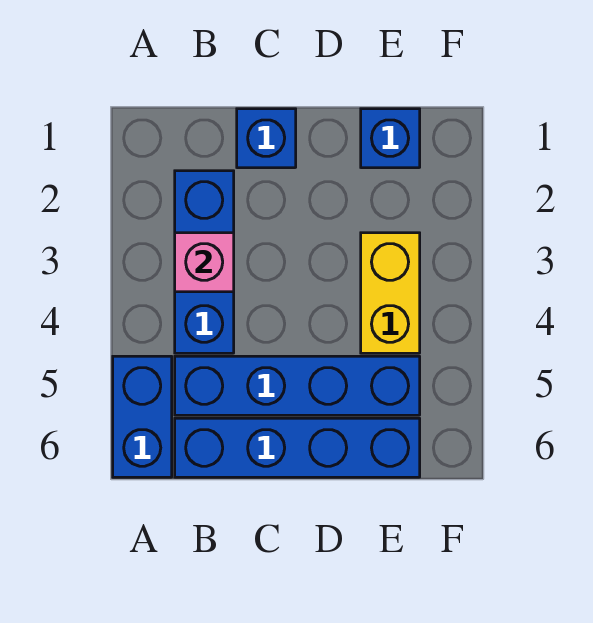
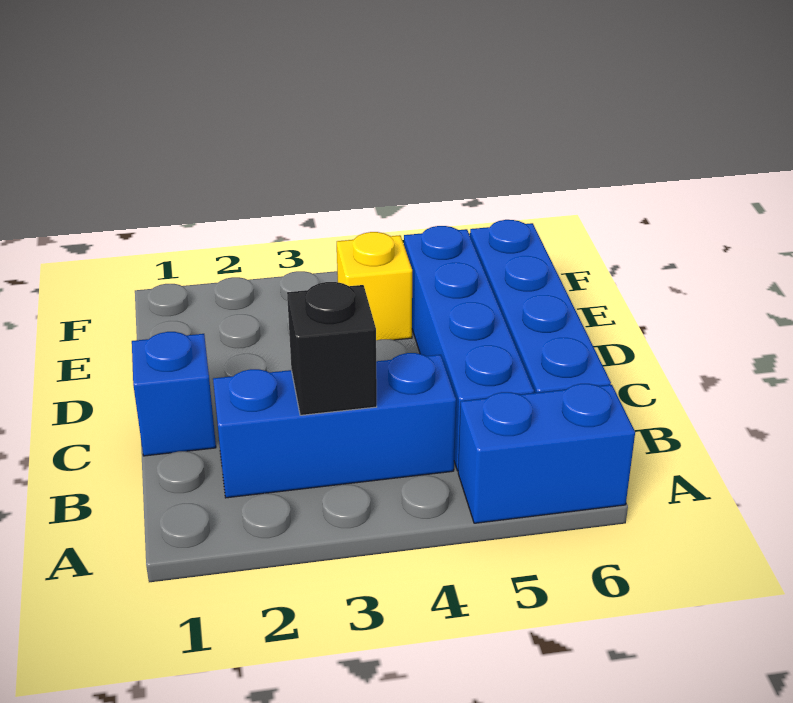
pink brick B3 level 2 -> black brick B3 level 2
blue brick E1 level 1 -> none
yellow brick E3:E4 level 1 -> yellow brick E4 level 1

